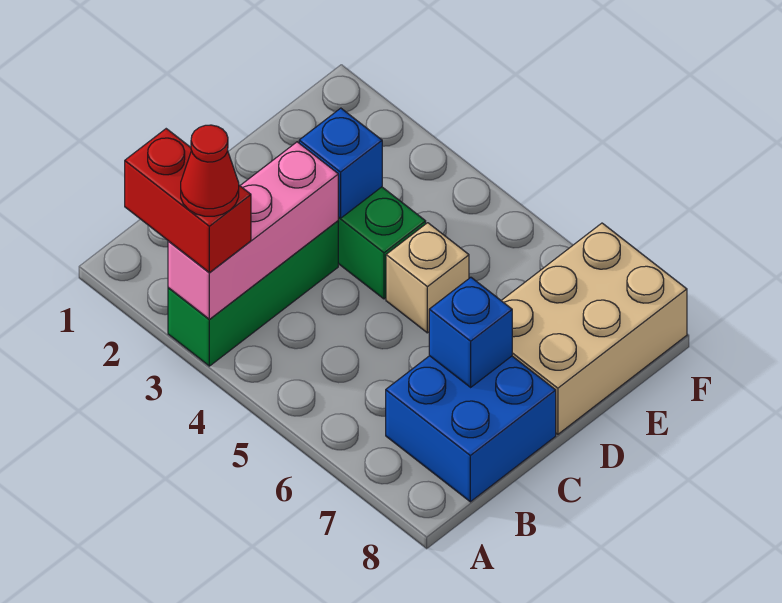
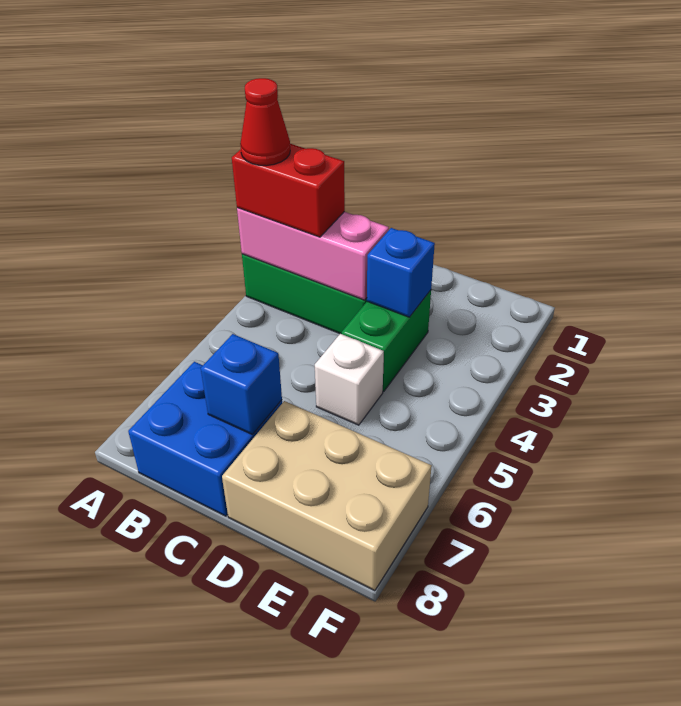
red brick A2:A3 level 3 -> red brick A3:B3 level 3
tan brick D5 level 1 -> white brick D5 level 1

